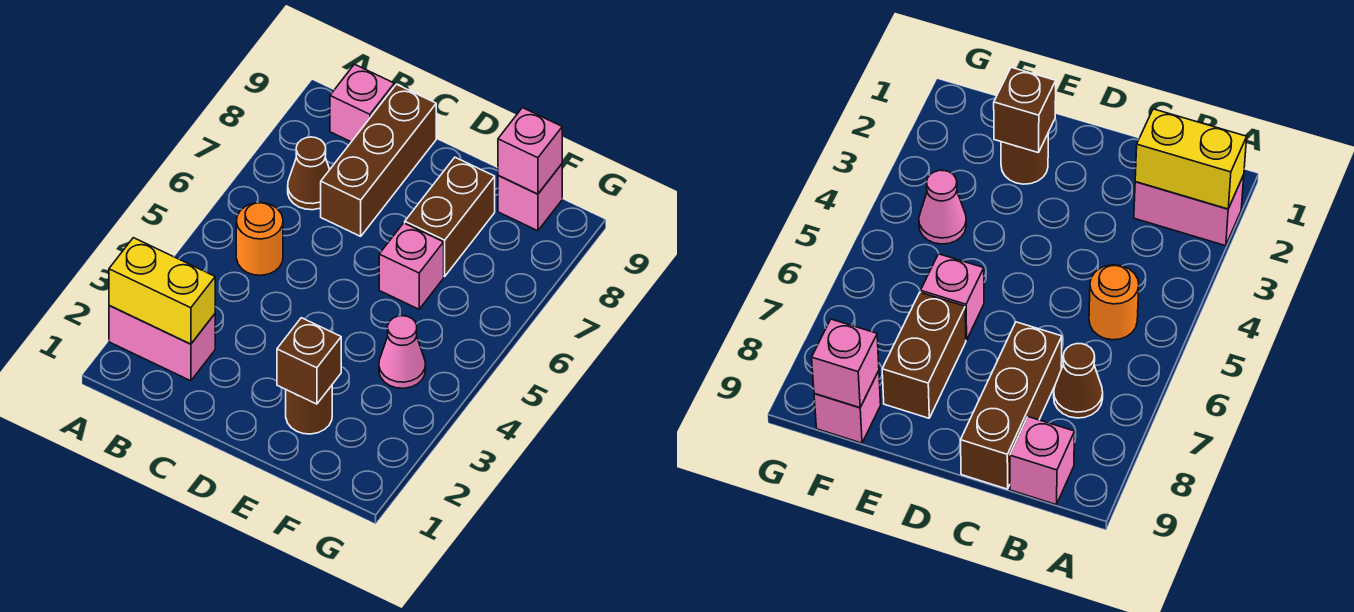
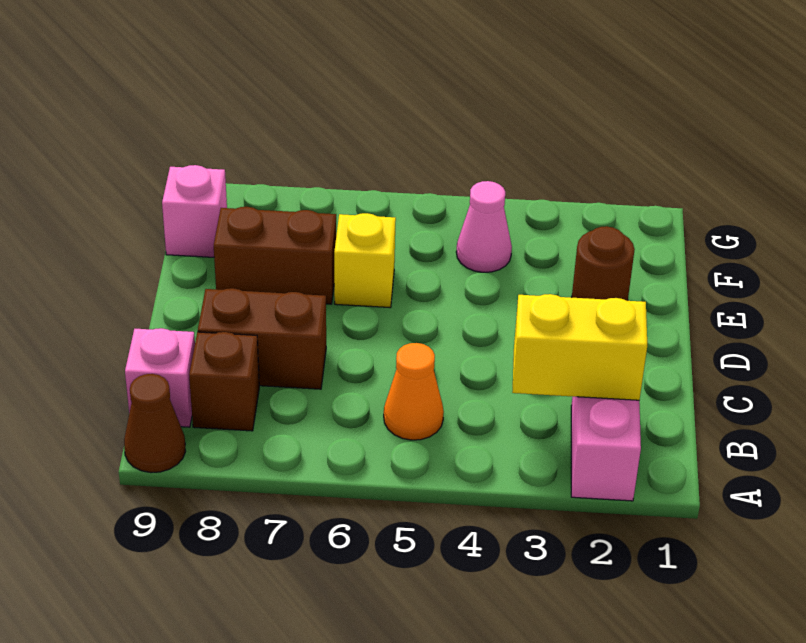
yellow brick A2:B2 level 2 -> yellow brick B2:B3 level 2
orange round brick B5 level 1 -> orange cone B5 level 1
brown cone B7 level 1 -> brown cone A9 level 1
brown brick C7:C9 level 1 -> brown brick C7:C8 level 1
brown brick E2 level 2 -> brown brick B8 level 1
pink brick E6 level 1 -> yellow brick E6 level 1
pink brick F9 level 2 -> none

